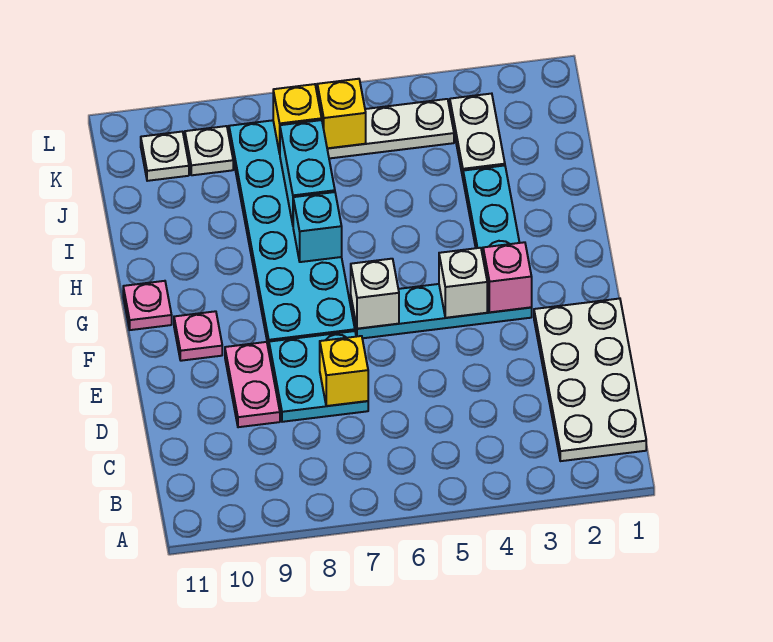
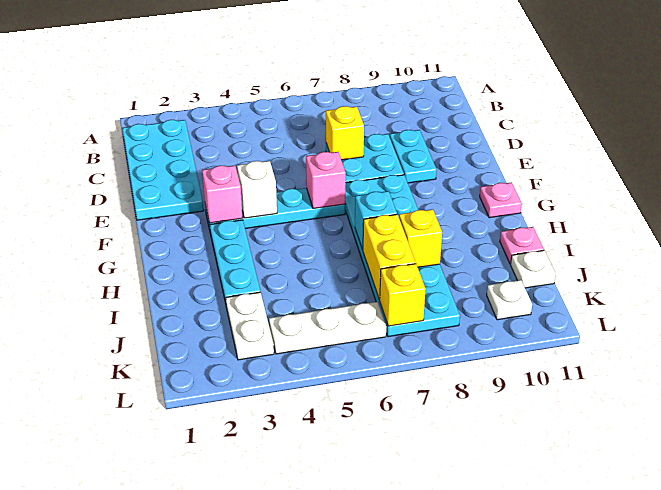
white plate B1:E2 level 1 -> cyan plate B1:E2 level 1
pink plate D9:E9 level 1 -> cyan plate D9:E9 level 1
white brick F6 level 2 -> pink brick F6 level 2
pink plate F10 level 1 -> pink plate I11 level 1
cyan brick I7:J7 level 2 -> yellow brick I7:J7 level 2
yellow brick K6 level 2 -> yellow brick I8 level 2
white plate K9 level 1 -> white plate J11 level 1

